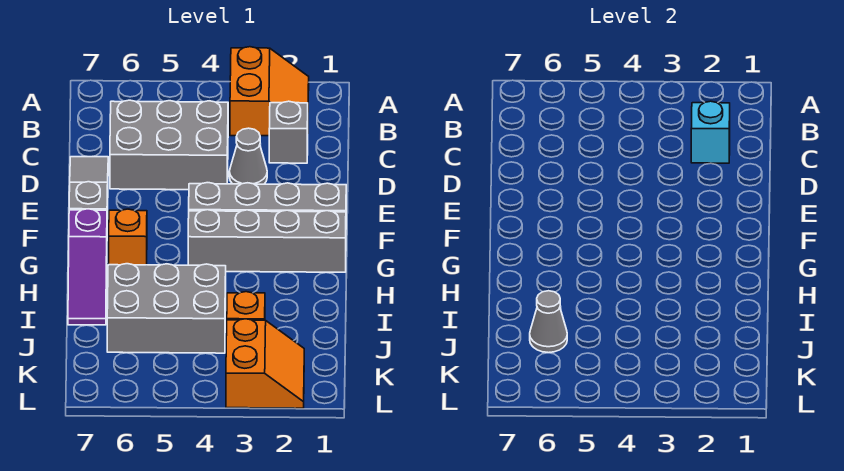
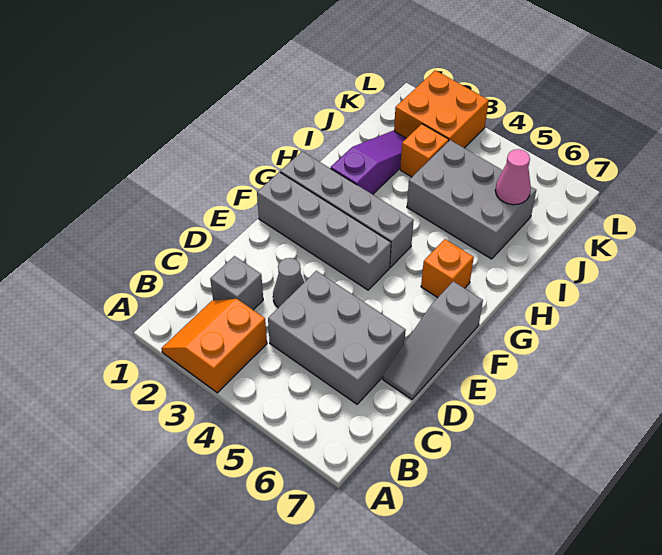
cyan brick C2 level 2 -> none
purple slope G7:I7 level 1 top G -> purple slope H2:J2 level 1 top H
grey cone J6 level 2 -> pink cone J6 level 2
orange slope K2:L3 level 1 top 3 -> orange brick K2:L3 level 1

